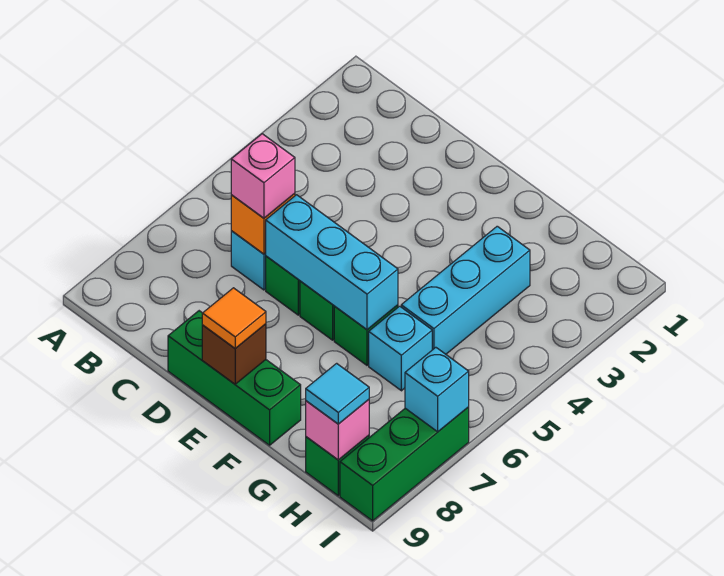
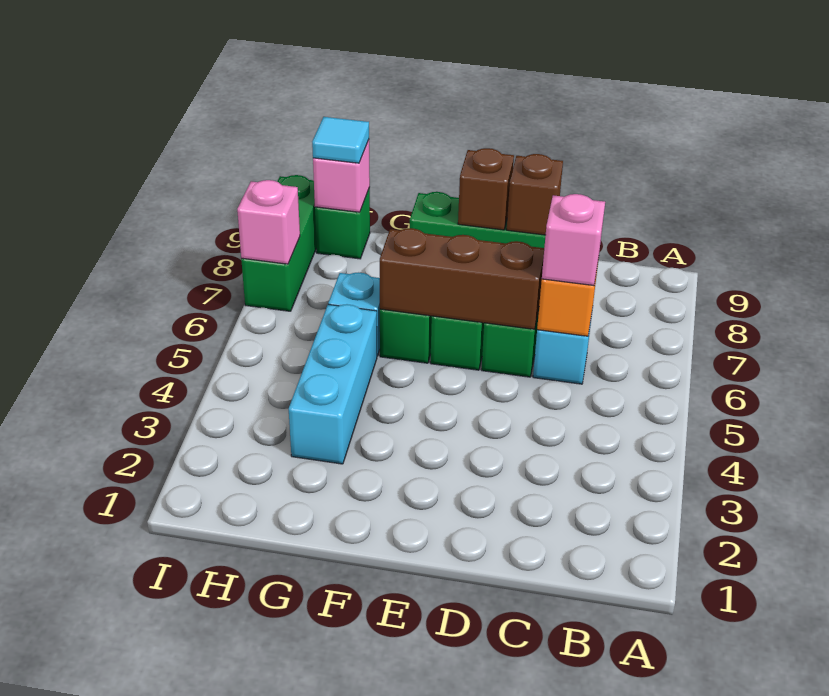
cyan brick D6:F6 level 2 -> brown brick D6:F6 level 2
none -> brown brick D9 level 2
orange tile E9 level 3 -> none
cyan brick I7 level 2 -> pink brick I7 level 2

